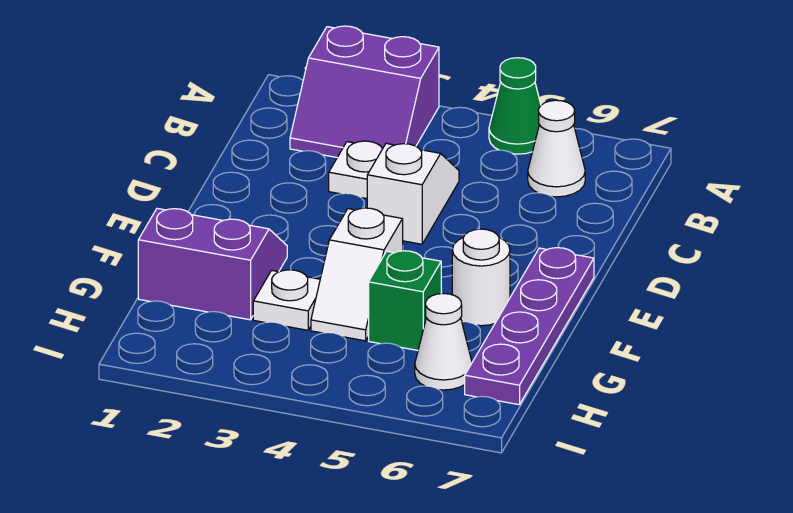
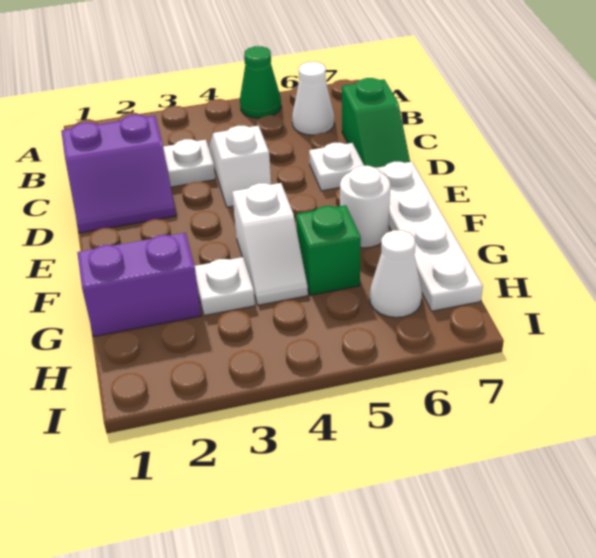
purple slope A2:B3 level 1 top A -> purple slope C1:D2 level 1 top C
none -> green slope C7:D7 level 1 top C
none -> white plate D6 level 1
purple plate E7:H7 level 1 -> white plate E7:H7 level 1

